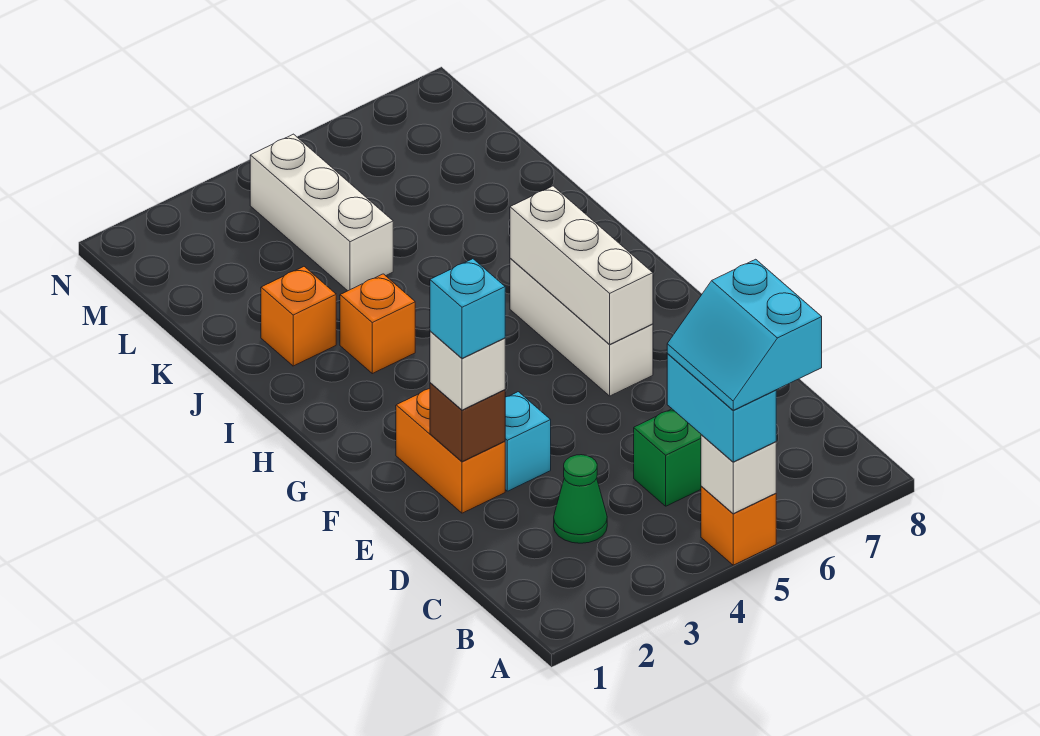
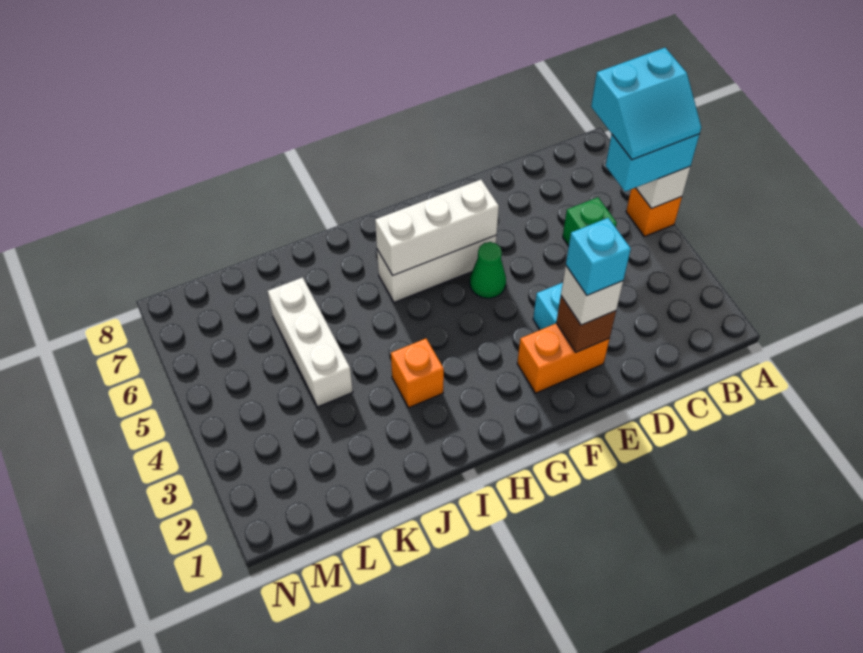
green cone C3 level 1 -> green cone F5 level 1
orange brick J2 level 1 -> none
white brick K4:M4 level 1 -> white brick K4:K6 level 1

